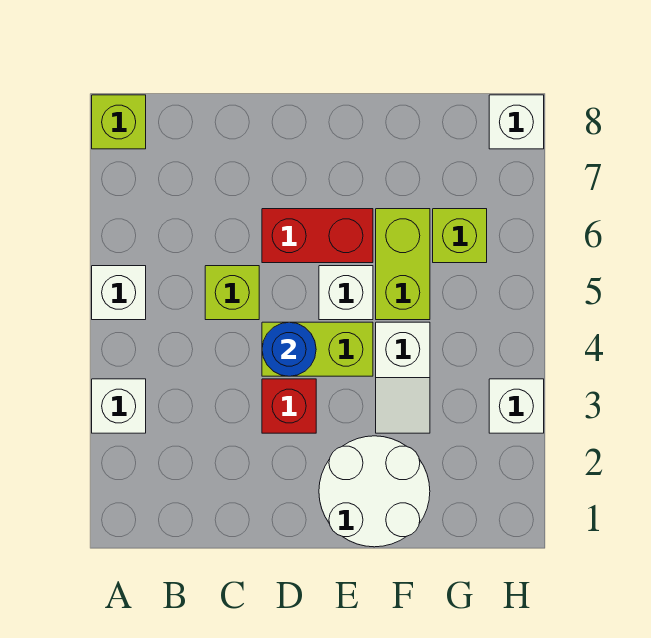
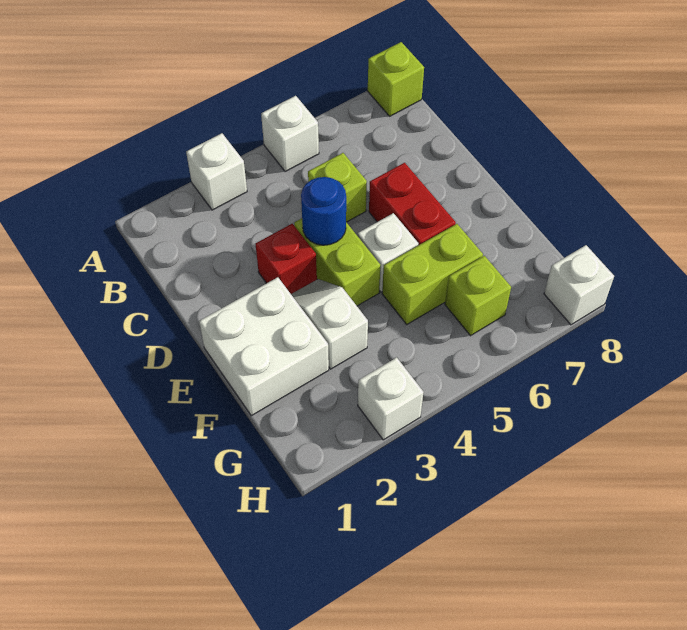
white round brick E1:F2 level 1 -> white brick E1:F2 level 1
white slope F3:F4 level 1 top 4 -> white slope E3:F3 level 1 top F

